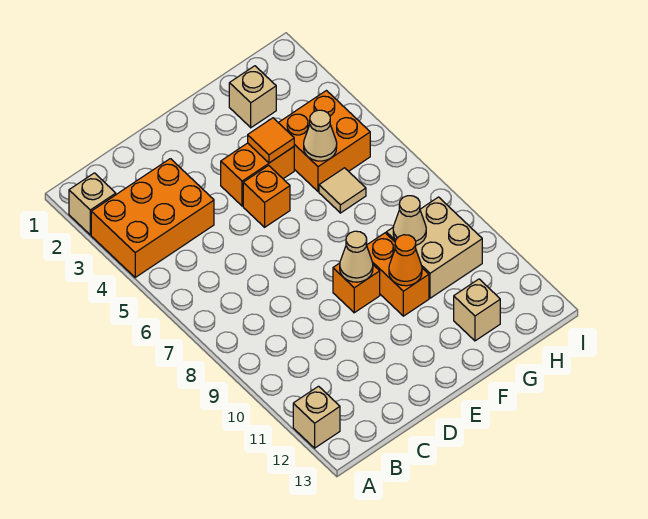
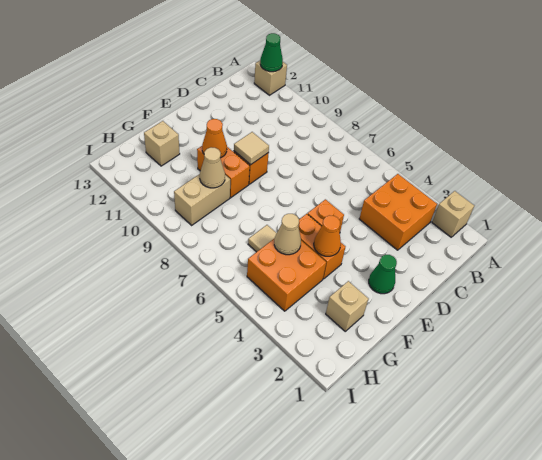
orange brick A3:C4 level 1 -> orange brick B3:C4 level 1
none -> green cone A12 level 2
none -> green cone E2 level 1
orange brick E4:F4 level 1 -> orange brick F4:F5 level 1
tan cone E9 level 2 -> tan tile E9 level 2
orange tile F4 level 2 -> orange cone F4 level 2
tan brick G9:H10 level 1 -> tan brick G9:H9 level 1

